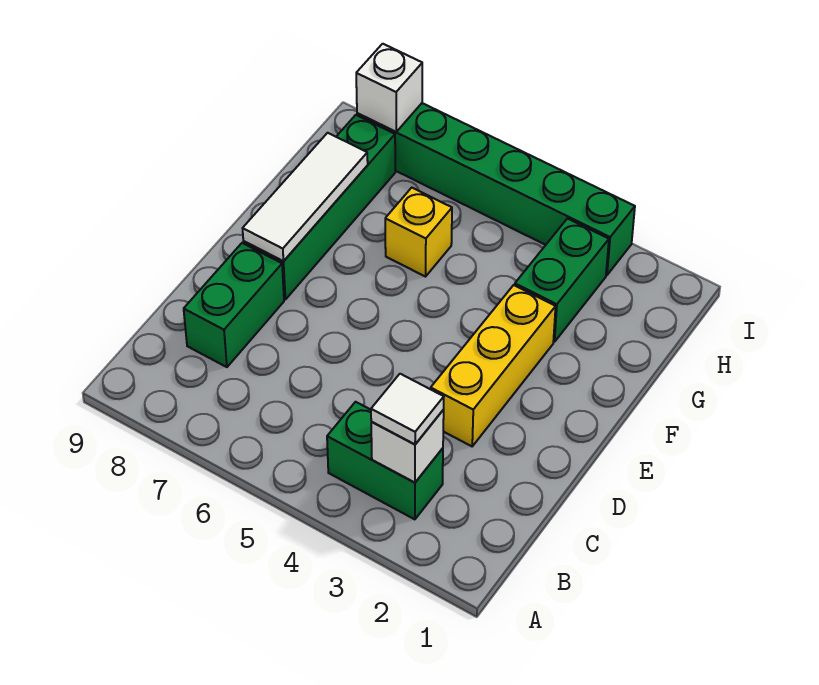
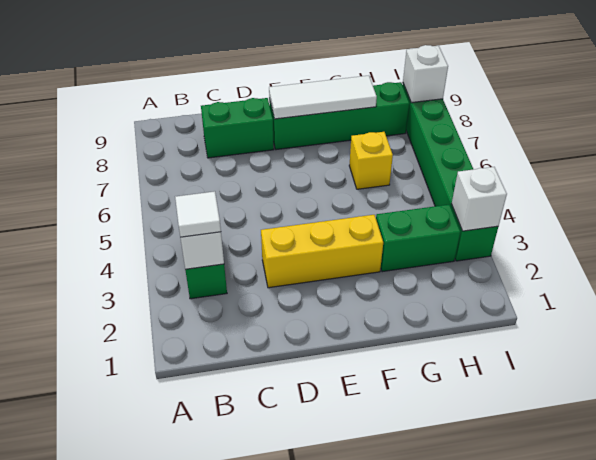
none -> white brick I3 level 2

